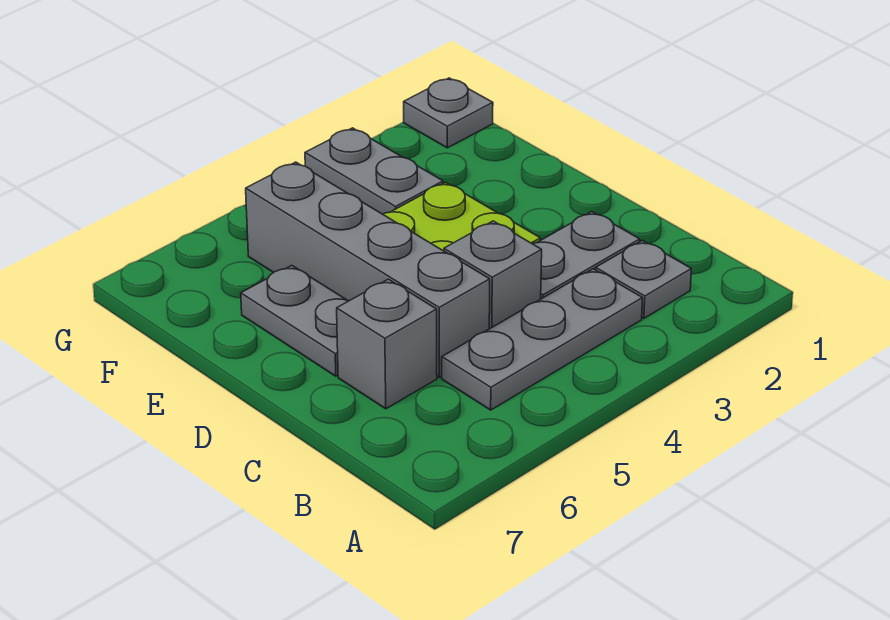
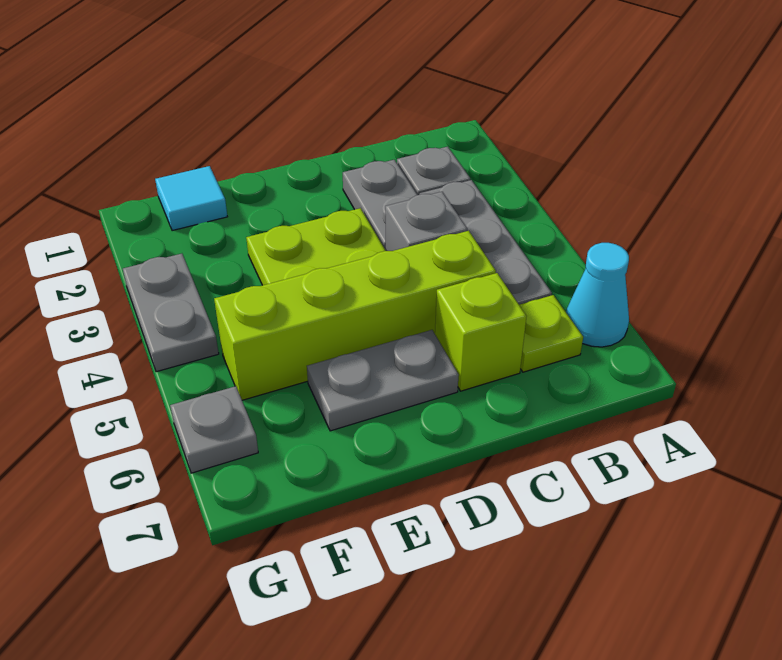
none -> cyan cone A6 level 1
none -> lime plate B6 level 1
grey brick C5:F5 level 1 -> lime brick C5:F5 level 1
grey brick C6 level 1 -> lime brick C6 level 1
none -> cyan tile F1 level 1
grey plate F3:G3 level 1 -> grey plate G3:G4 level 1
grey plate G1 level 1 -> grey plate G6 level 1

